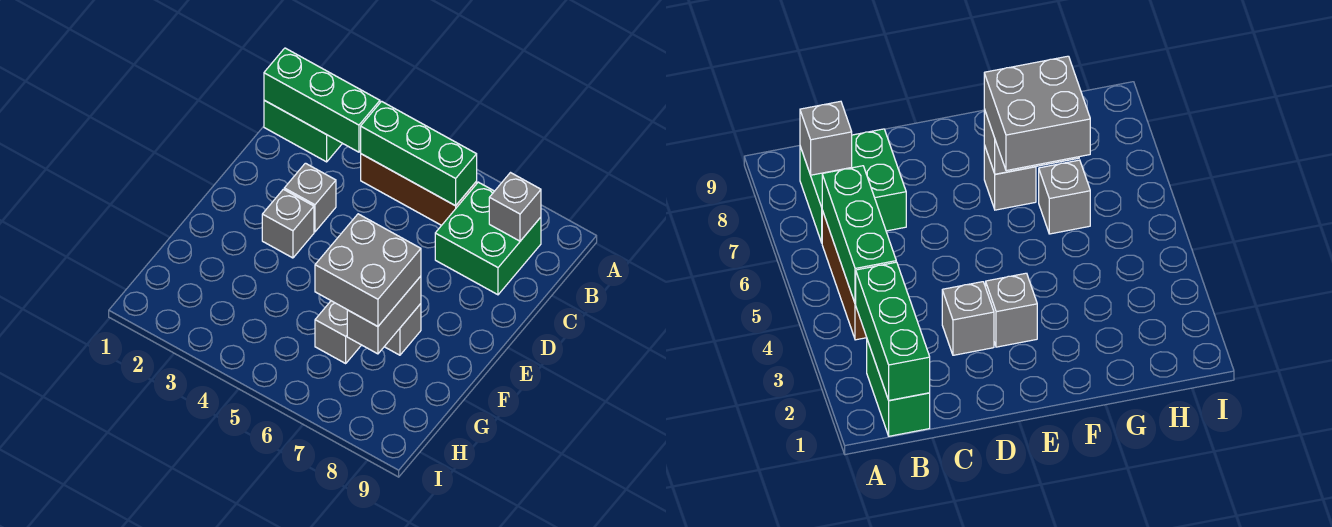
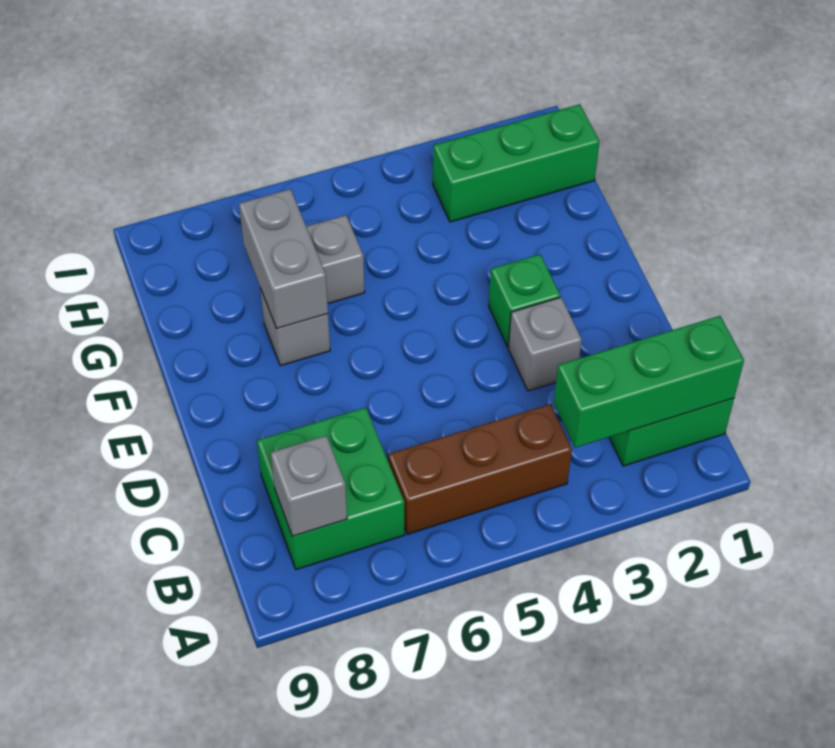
green brick B4:B6 level 2 -> green brick H1:H3 level 1
grey brick E3 level 1 -> green brick E3 level 1
grey brick F6:G7 level 3 -> none

